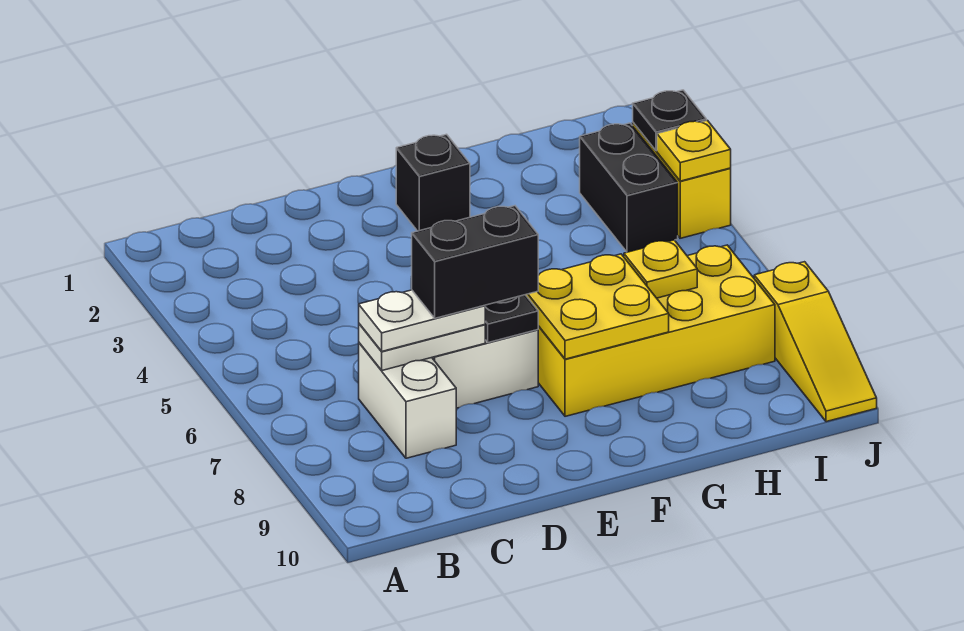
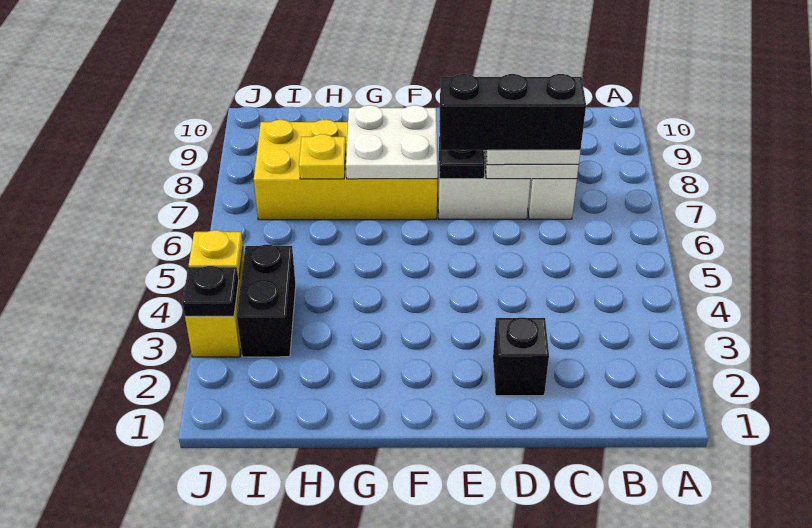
black brick D7:E7 level 4 -> black brick C7:E7 level 4
black brick F2 level 1 -> black brick D2 level 1
yellow plate F7:G8 level 2 -> white plate F7:G8 level 2
yellow slope J8:J10 level 1 top 8 -> none

